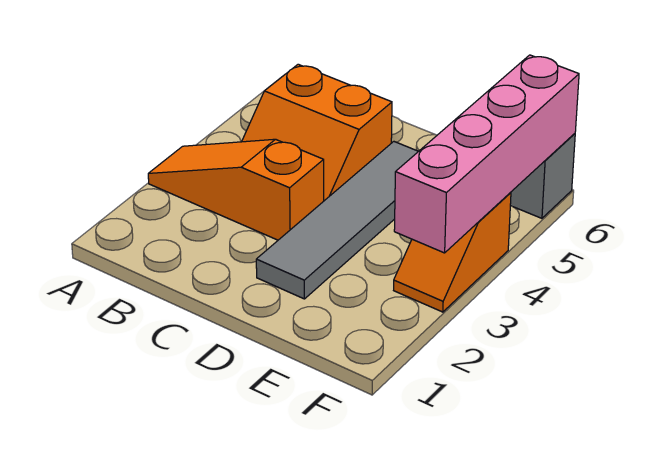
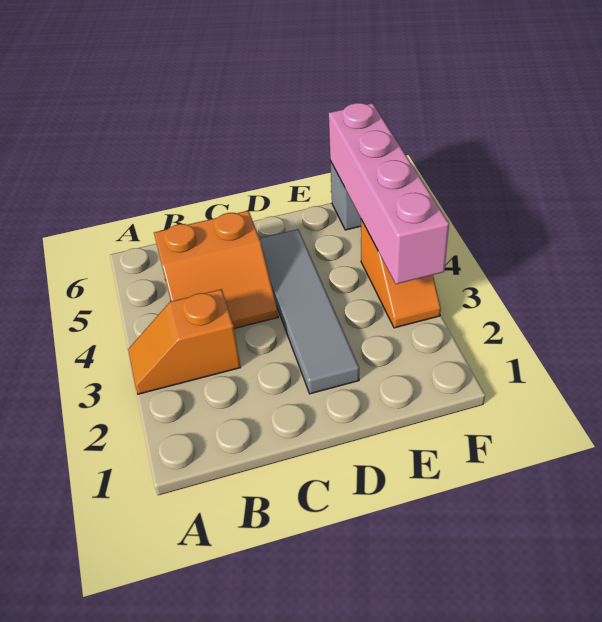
orange slope A3:C3 level 1 top C -> orange slope A3:B3 level 1 top B

